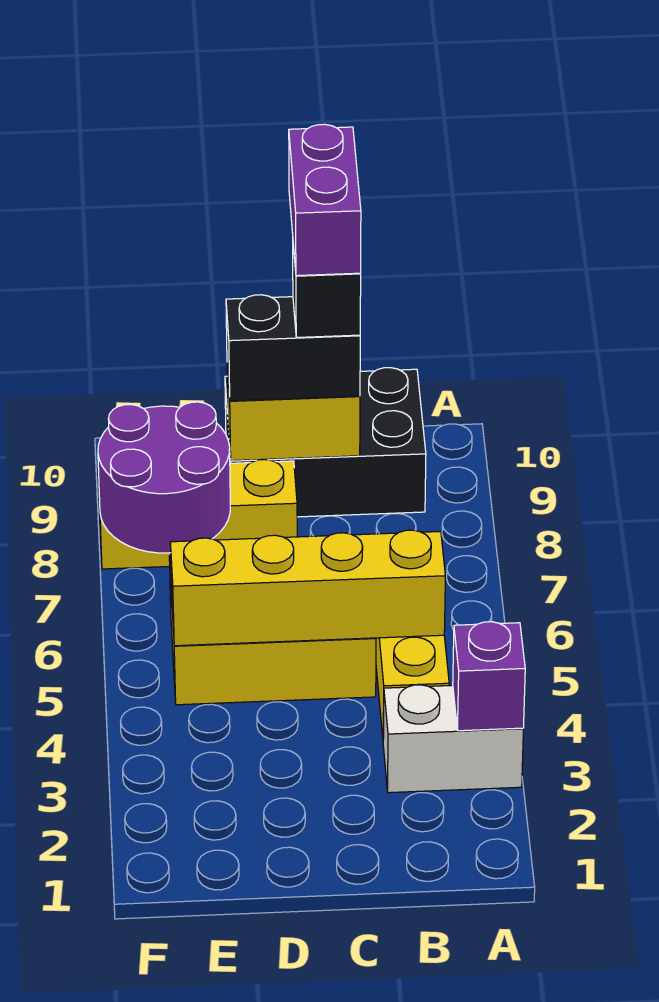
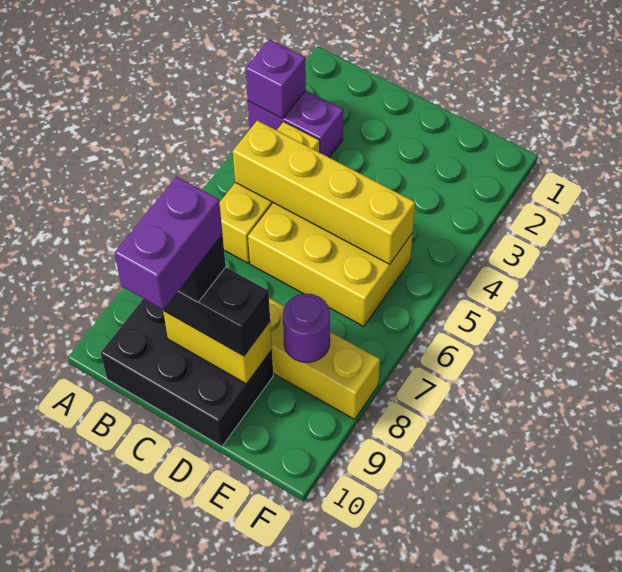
white brick A3:B3 level 1 -> purple brick A3:B3 level 1
purple round brick E7:F8 level 2 -> purple round brick E8 level 2

